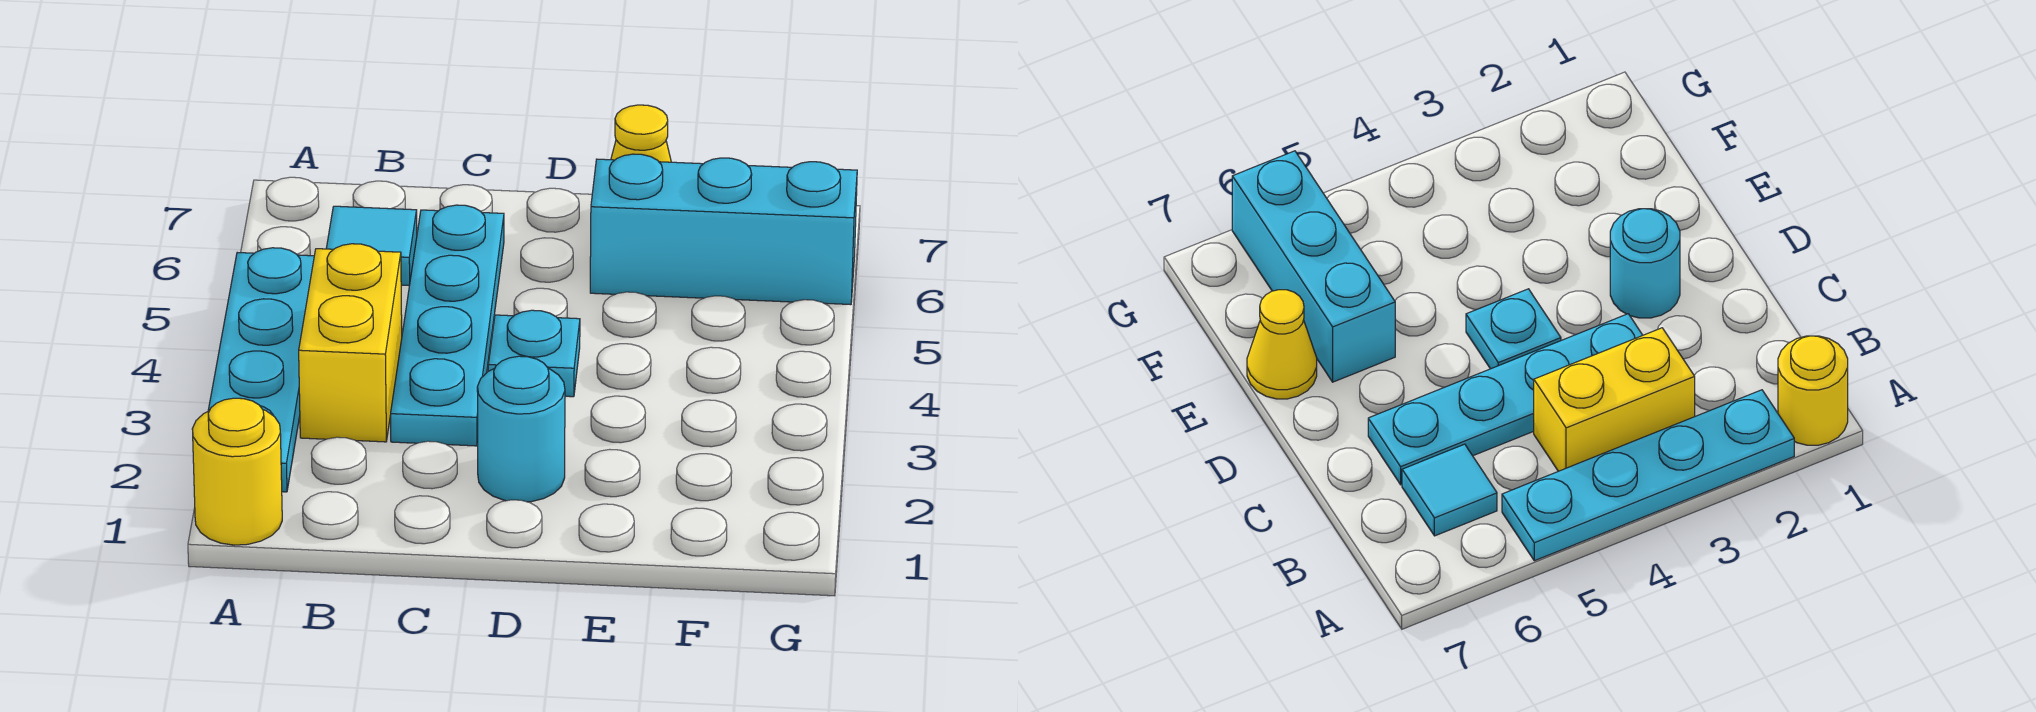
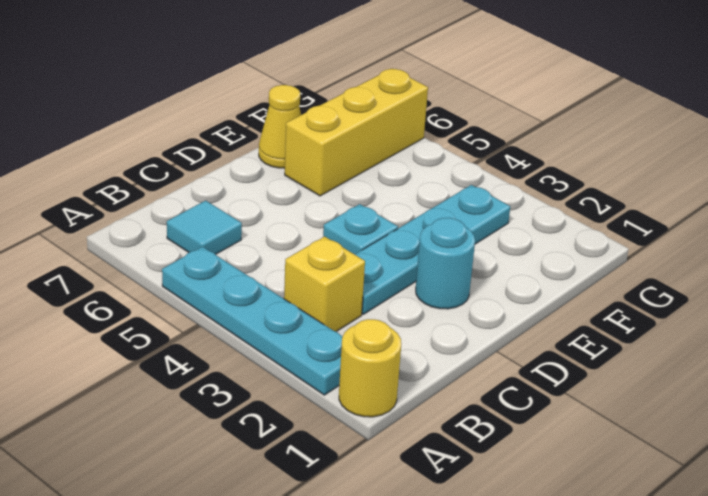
yellow brick B3:B4 level 1 -> yellow brick B3 level 1
cyan plate C3:C6 level 1 -> cyan plate C3:F3 level 1
cyan brick E6:G6 level 1 -> yellow brick E6:G6 level 1

